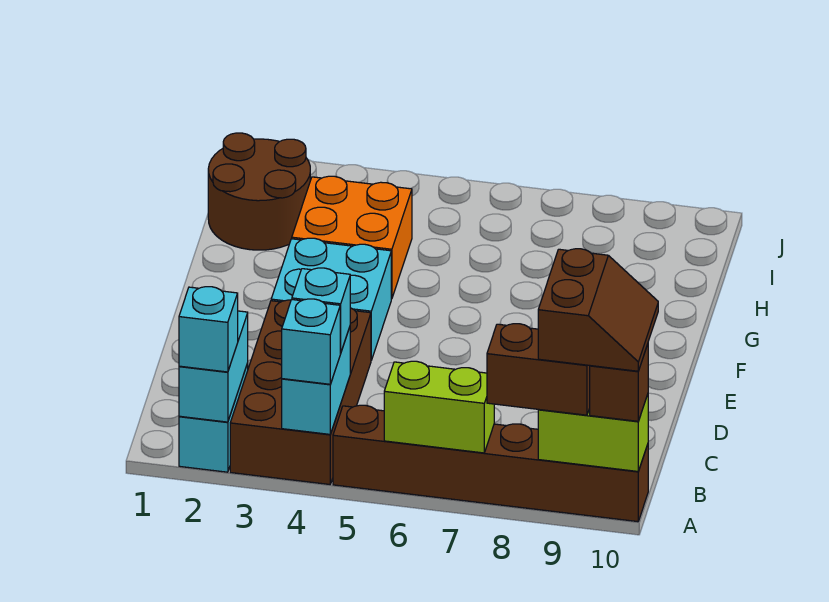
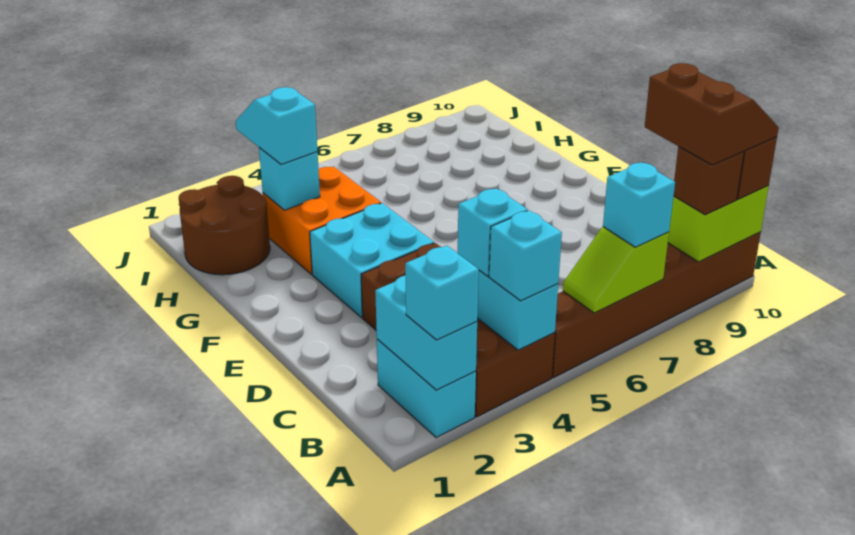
lime brick A6:A7 level 2 -> lime slope A6:A7 level 2 top 7
none -> cyan brick A7 level 3
brown brick A8:A9 level 3 -> brown brick A9 level 3
none -> cyan brick H3 level 2
none -> cyan slope H3:I3 level 3 top H

